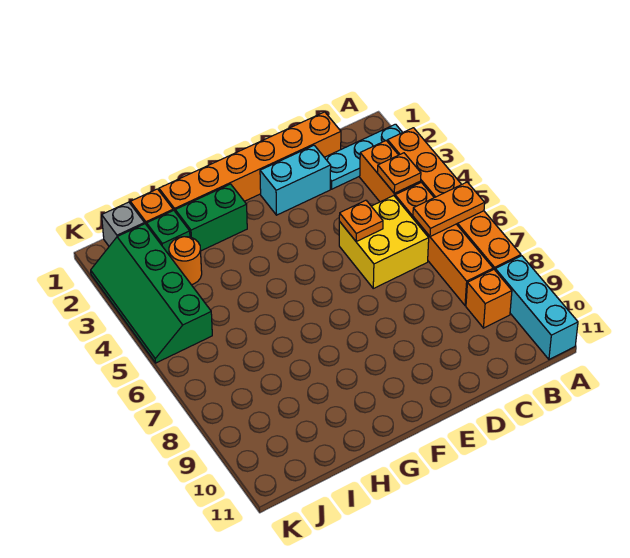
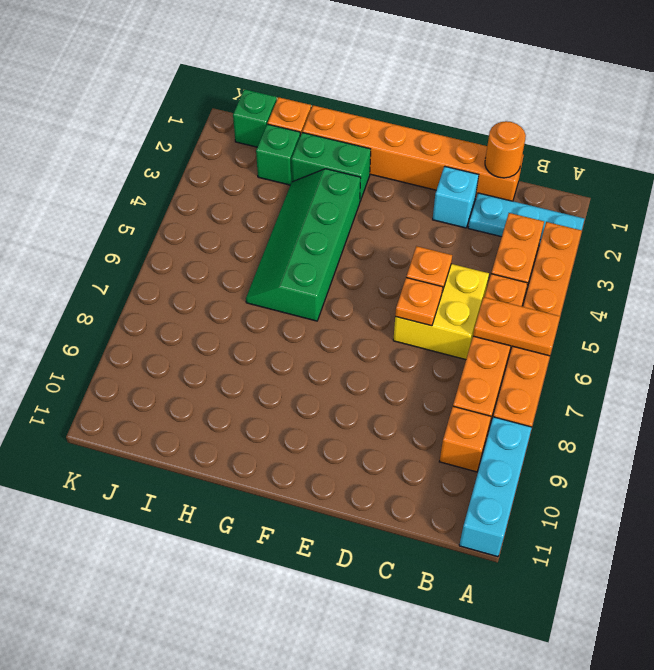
orange plate B4 level 2 -> orange plate D6 level 2
cyan brick D2:E2 level 1 -> cyan brick D2 level 1
orange round brick I3 level 1 -> orange round brick C1 level 2
grey brick J1 level 1 -> green brick J1 level 1
green slope J2:K5 level 1 top J -> green slope G3:H6 level 1 top G

